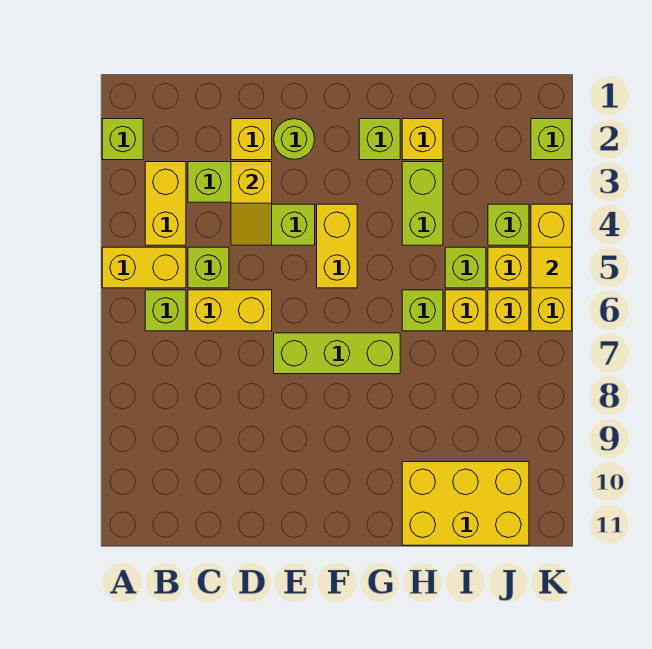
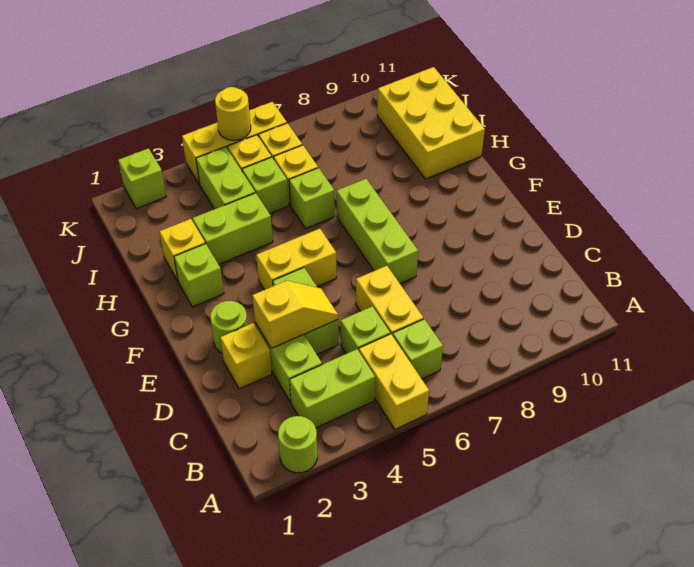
lime brick A2 level 1 -> lime round brick A2 level 1
yellow brick B3:B4 level 1 -> lime brick B3:B4 level 1
lime brick J4 level 1 -> lime brick I4:J4 level 1
yellow tile K5 level 2 -> yellow round brick K5 level 2

